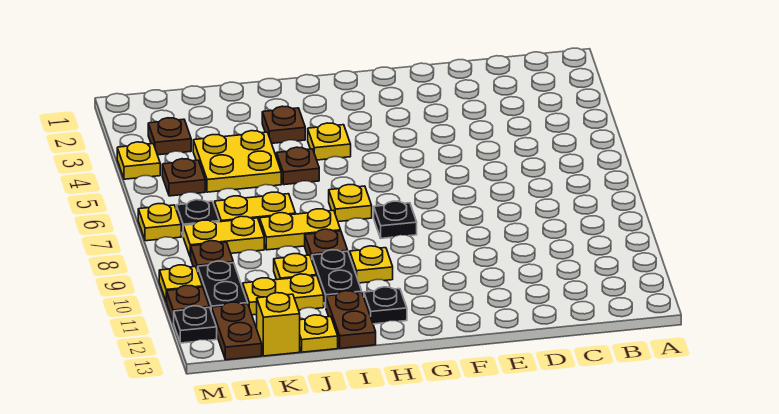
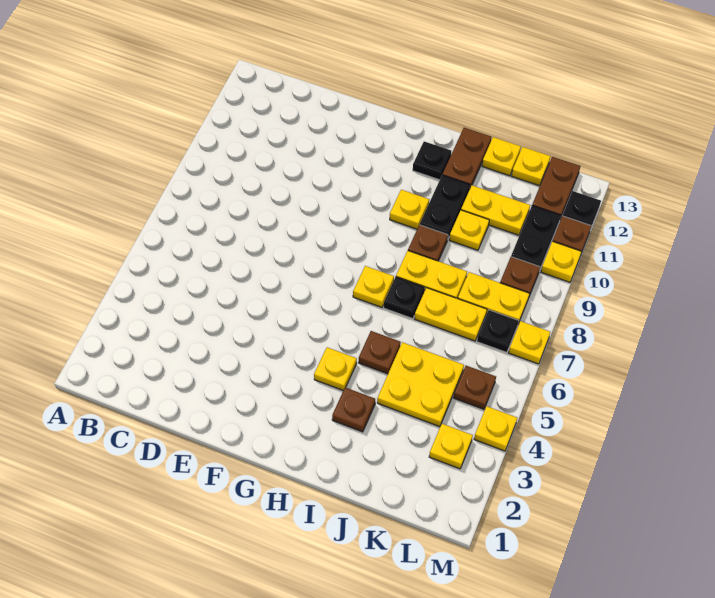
black plate G8 level 1 -> black plate I7 level 1
yellow brick K13 level 1 -> yellow plate K13 level 1
brown plate L3 level 1 -> yellow plate L3 level 1

